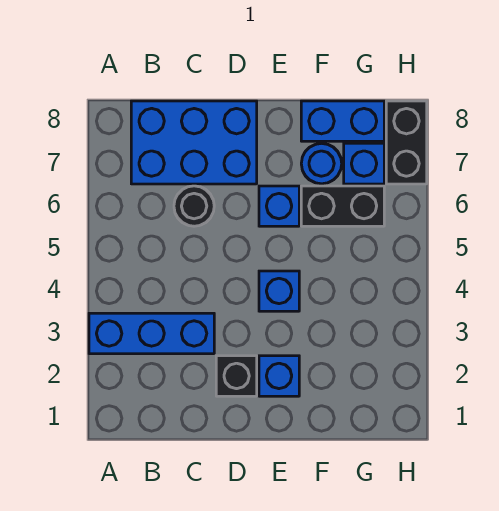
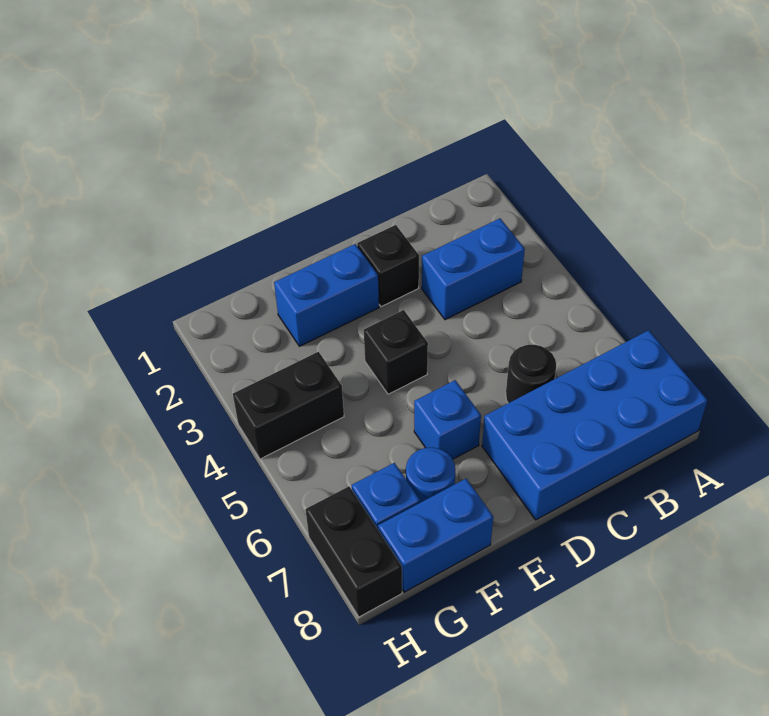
blue brick A3:C3 level 1 -> blue brick B3:C3 level 1
blue brick B7:D8 level 1 -> blue brick A7:D8 level 1
blue brick E2 level 1 -> blue brick E2:F2 level 1
blue brick E4 level 1 -> black brick E4 level 1
black brick F6:G6 level 1 -> black brick G4:H4 level 1

